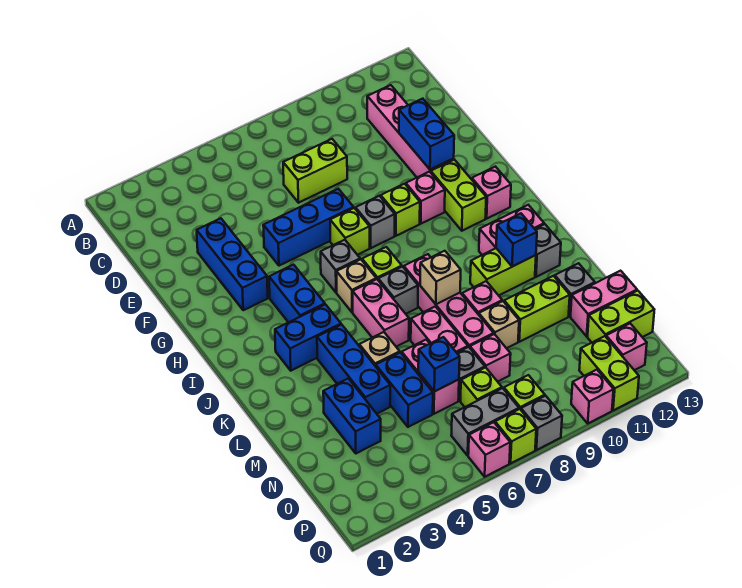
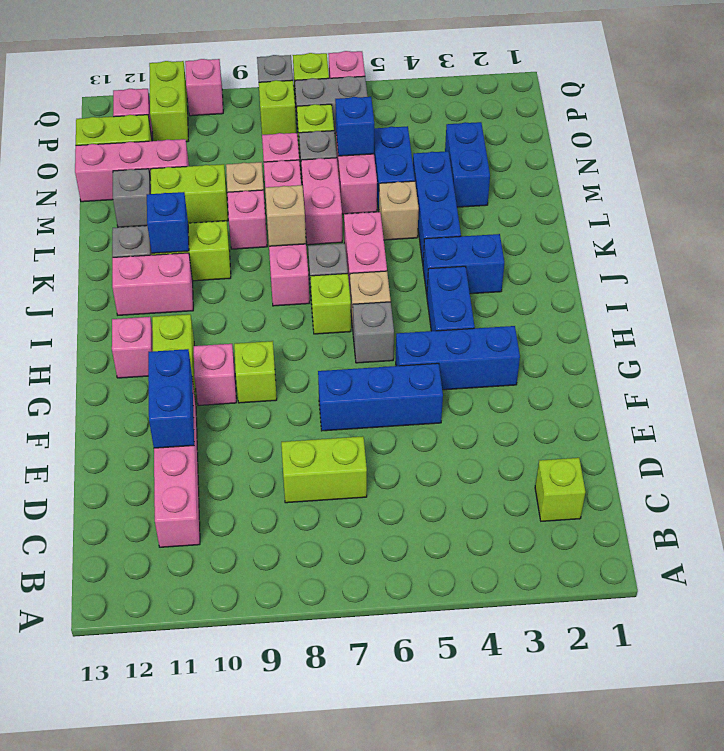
blue brick E3:G3 level 1 -> blue brick G3:G5 level 1
lime brick G7 level 1 -> lime brick C2 level 1
grey brick G8 level 1 -> none
pink brick N12:N13 level 1 -> pink brick N11:N13 level 1

